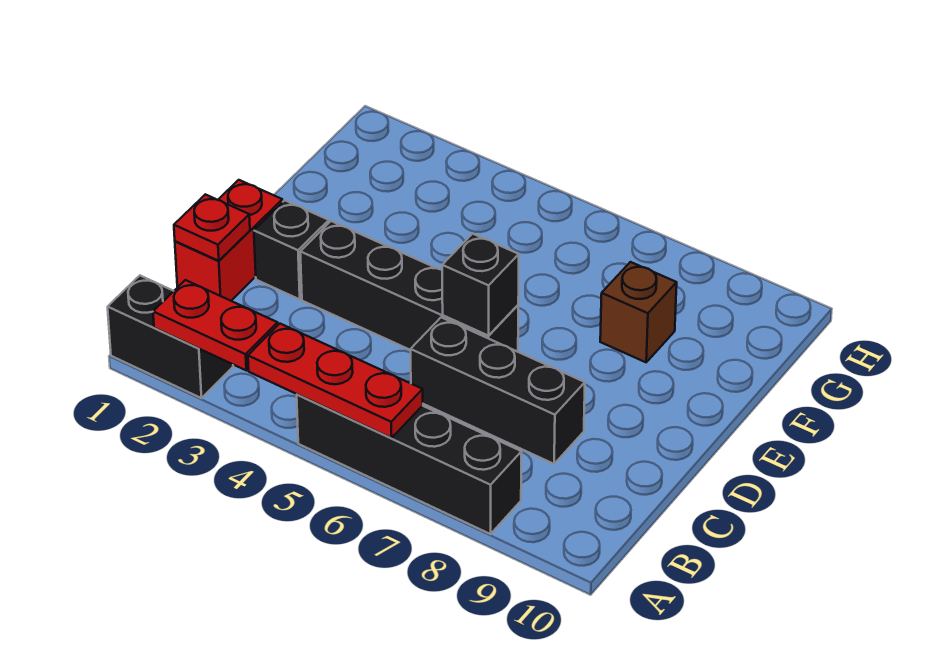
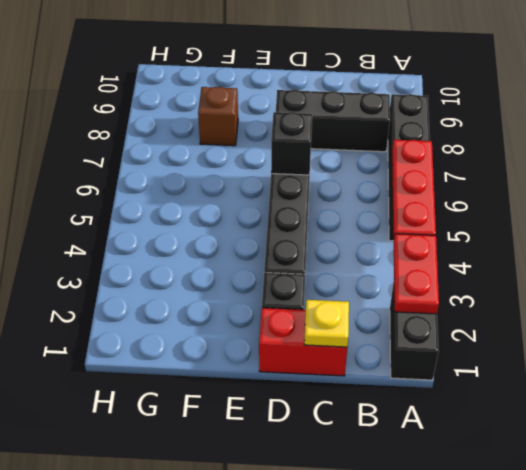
red plate C1 level 2 -> yellow plate C1 level 2
black brick C6:C8 level 1 -> black brick B8:D8 level 1

